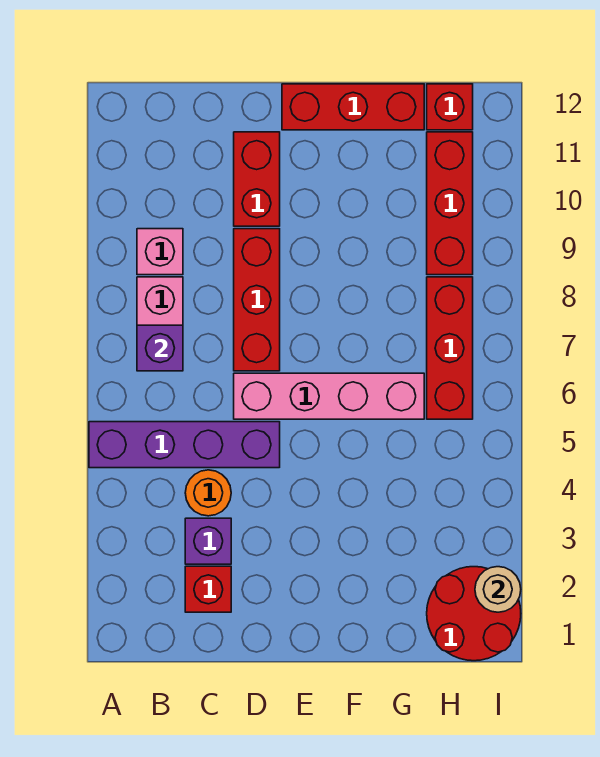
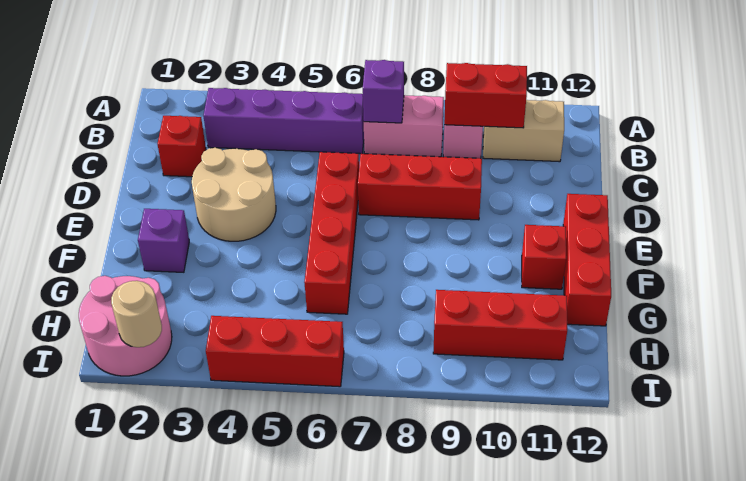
purple brick A5:D5 level 1 -> purple brick B3:B6 level 1
none -> tan brick B10:B11 level 1
purple brick C3 level 1 -> purple brick F2 level 1
orange round brick C4 level 1 -> none
none -> tan round brick D3:E4 level 1
pink brick D6:G6 level 1 -> red brick D6:G6 level 1
red brick D10:D11 level 1 -> red brick B9:B10 level 2
red round brick H1:I2 level 1 -> pink round brick H1:I2 level 1
red brick H6:H8 level 1 -> red brick I4:I6 level 1
red brick H12 level 1 -> red brick F11 level 1

